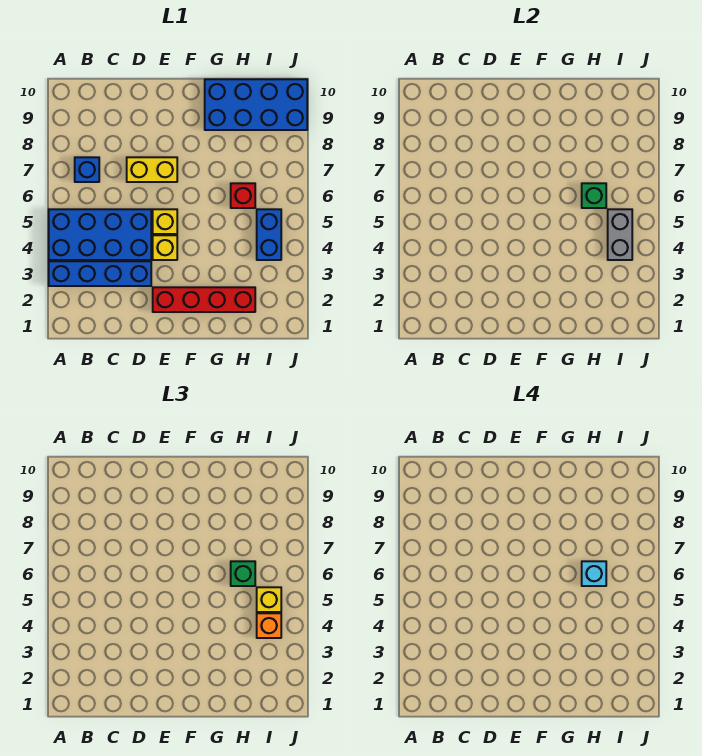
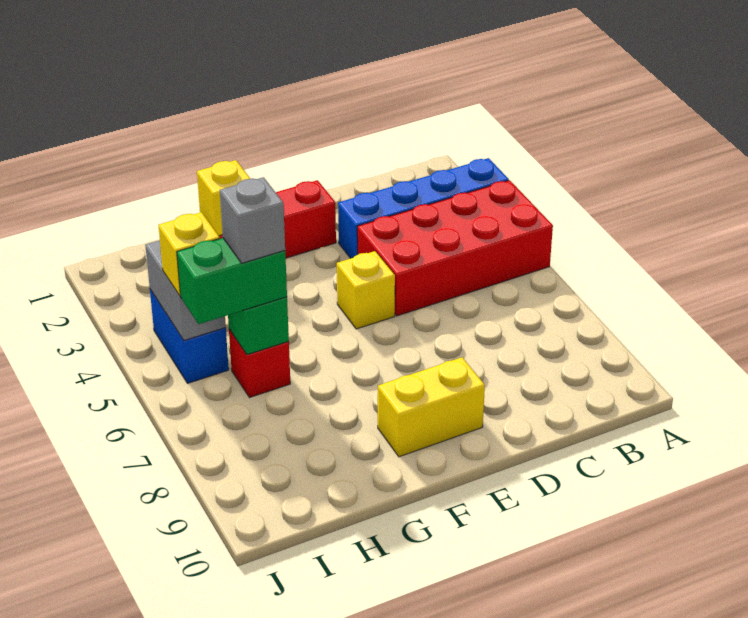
blue brick A4:D5 level 1 -> red brick A4:D5 level 1
blue brick B7 level 1 -> none
yellow brick D7:E7 level 1 -> yellow brick E9:F9 level 1
yellow brick E4 level 1 -> yellow brick G2 level 2
blue brick G9:J10 level 1 -> none
green brick H6 level 3 -> green brick H6:I6 level 3
cyan brick H6 level 4 -> grey brick H6 level 4
orange brick I4 level 3 -> none

